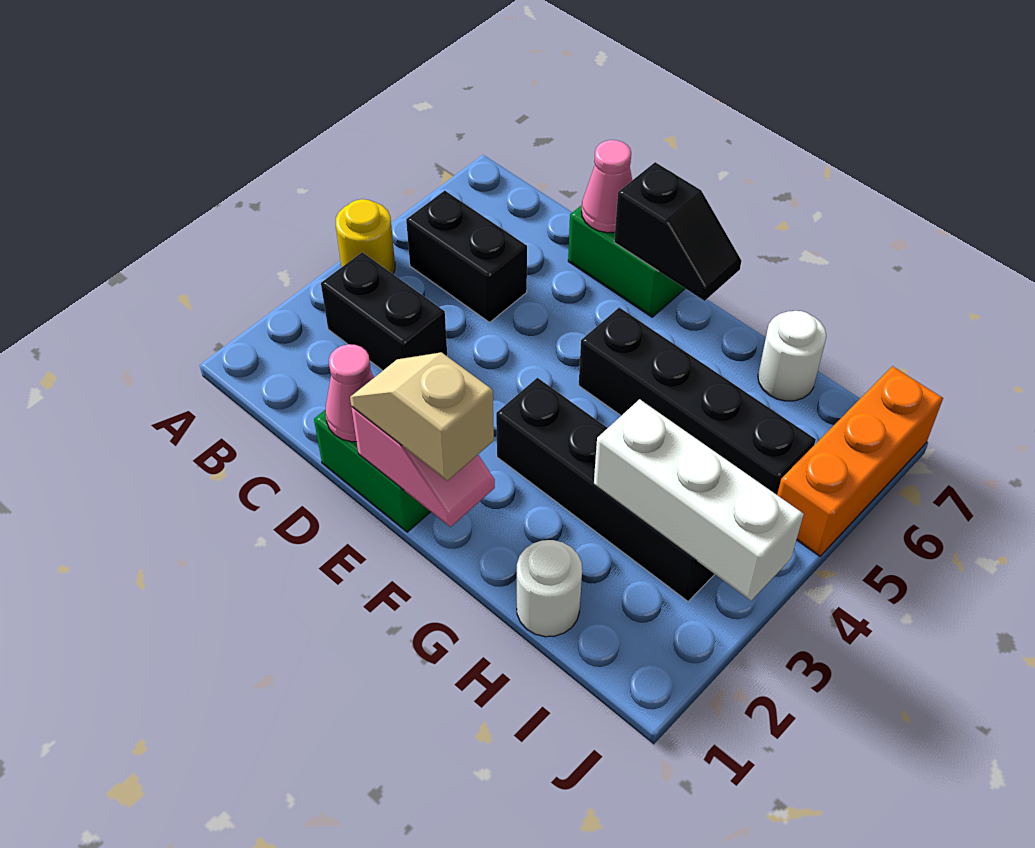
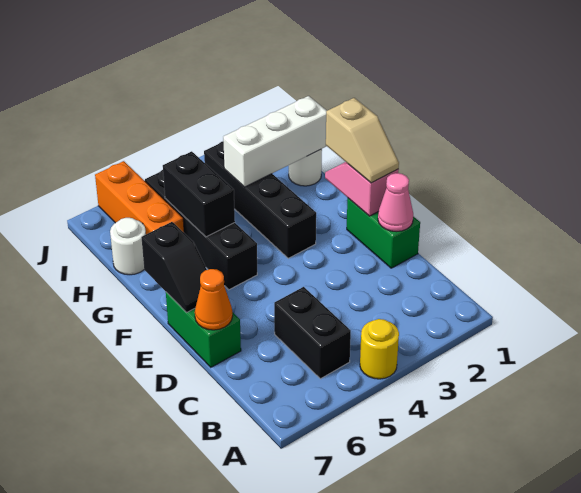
black brick B3:C3 level 1 -> black brick G5:H5 level 2
pink cone D7 level 2 -> orange cone D7 level 2
black slope E7:F7 level 2 top E -> black slope E7:F7 level 2 top F
white brick H3:J3 level 2 -> white brick H1:H3 level 2
orange brick J5:J7 level 1 -> orange brick H6:J6 level 1

